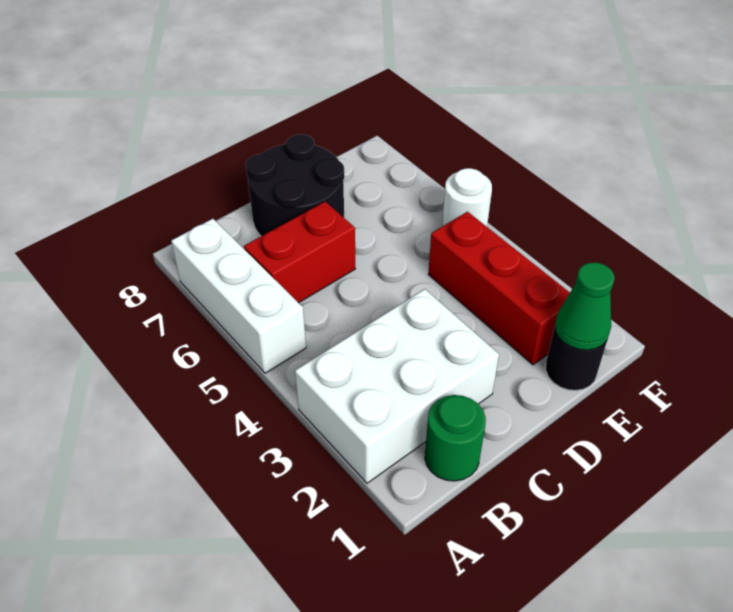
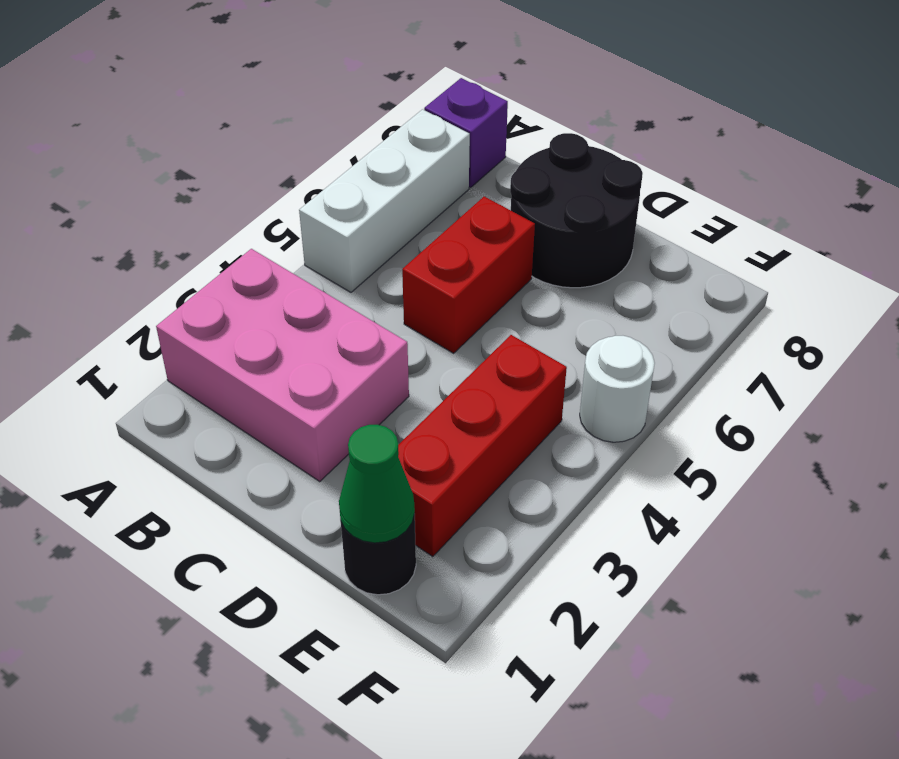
white brick A2:C3 level 1 -> pink brick A2:C3 level 1
none -> purple brick A8 level 1
green round brick B1 level 1 -> none
red brick B6:C6 level 1 -> red brick C5:C6 level 1

